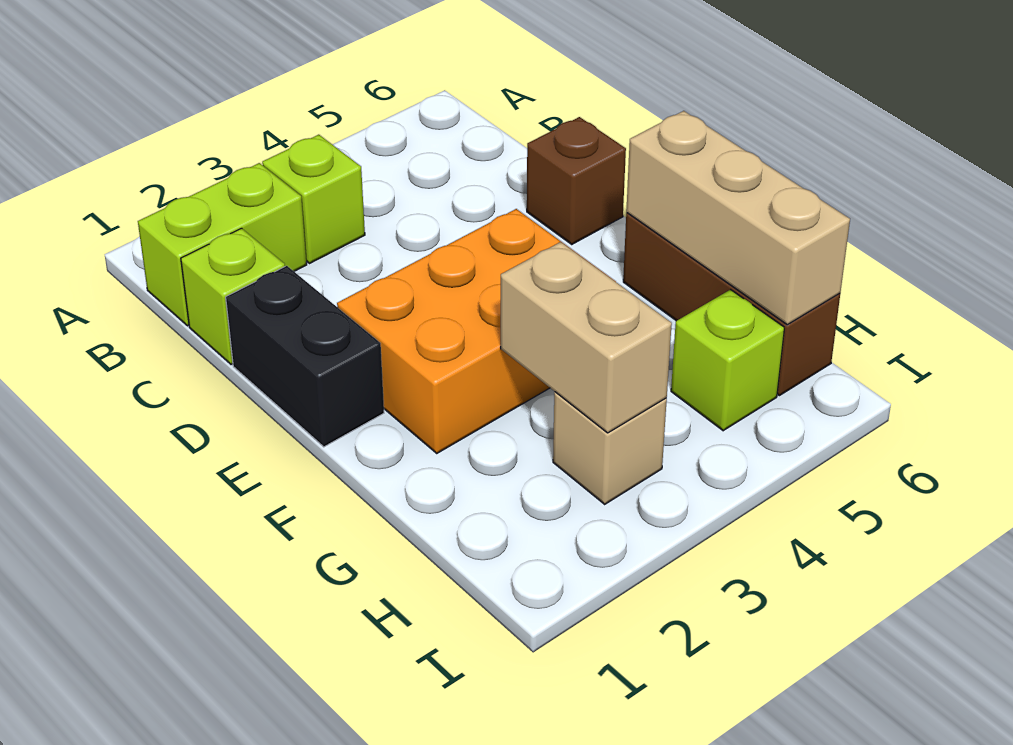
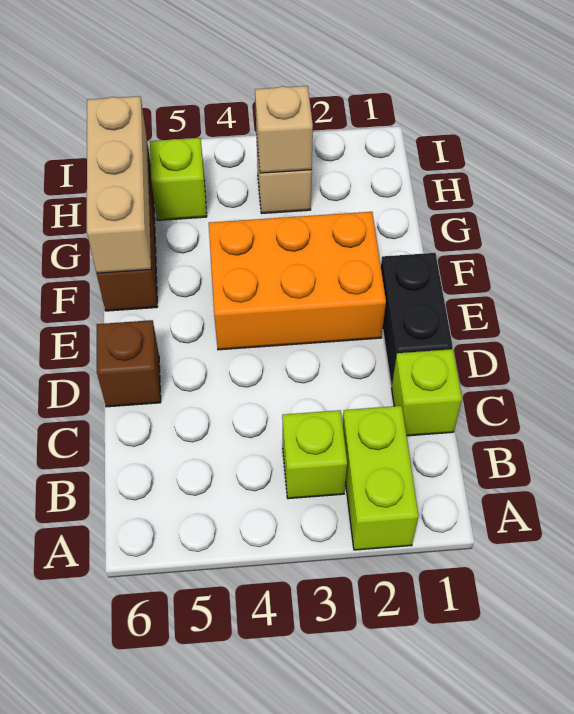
lime brick B1:B2 level 1 -> lime brick A2:B2 level 1
tan brick G3:H3 level 2 -> tan brick H3 level 2

